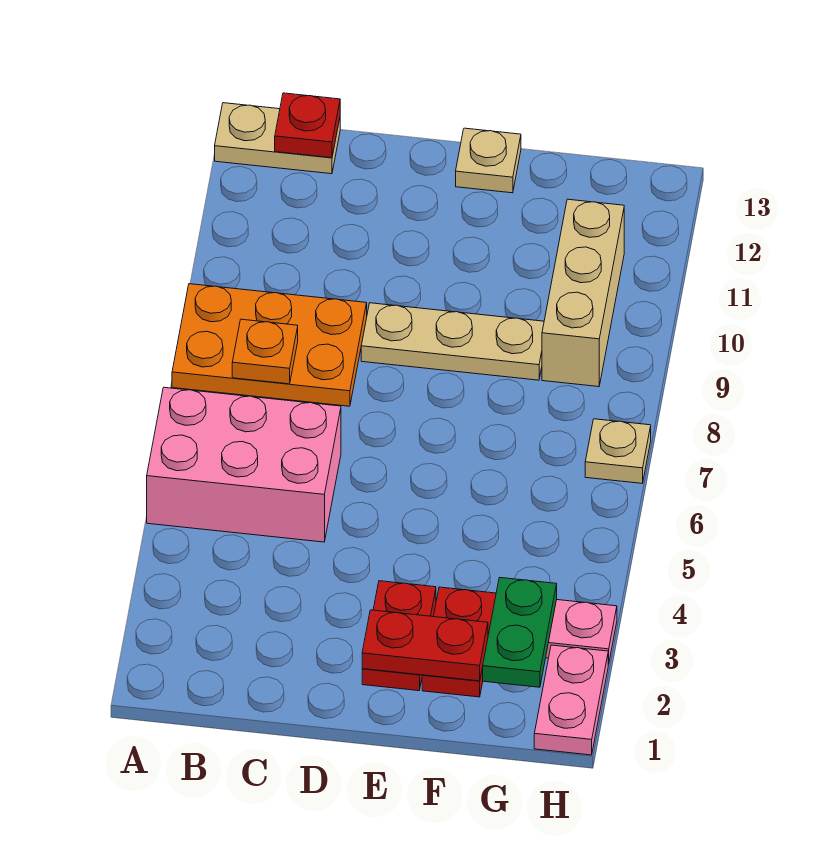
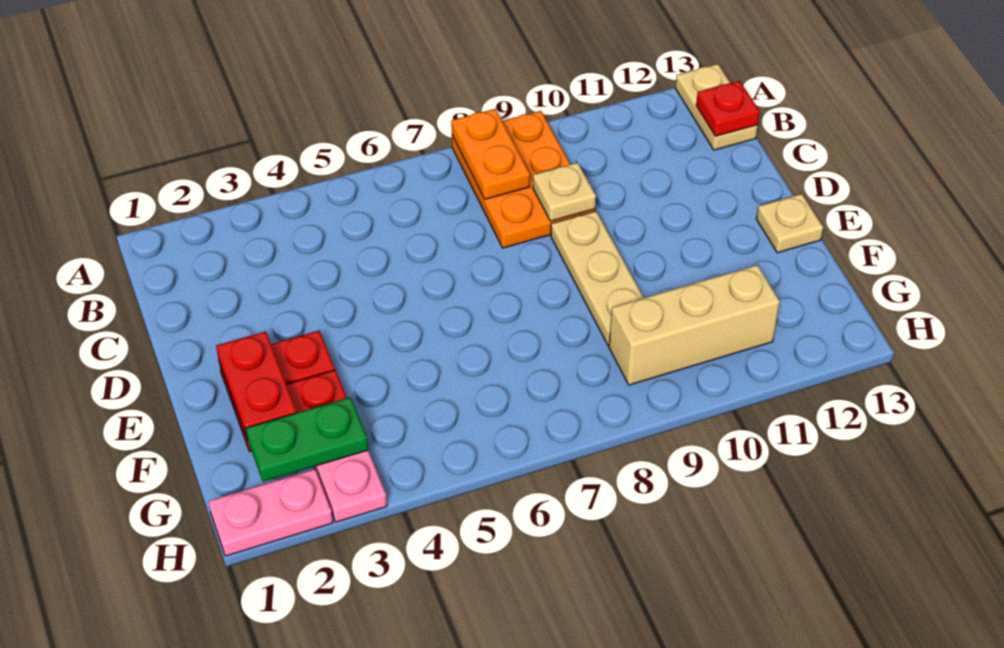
pink brick A5:C6 level 1 -> none
orange plate B8 level 2 -> orange plate A8:B8 level 2
tan plate H7 level 1 -> tan plate C9 level 2

